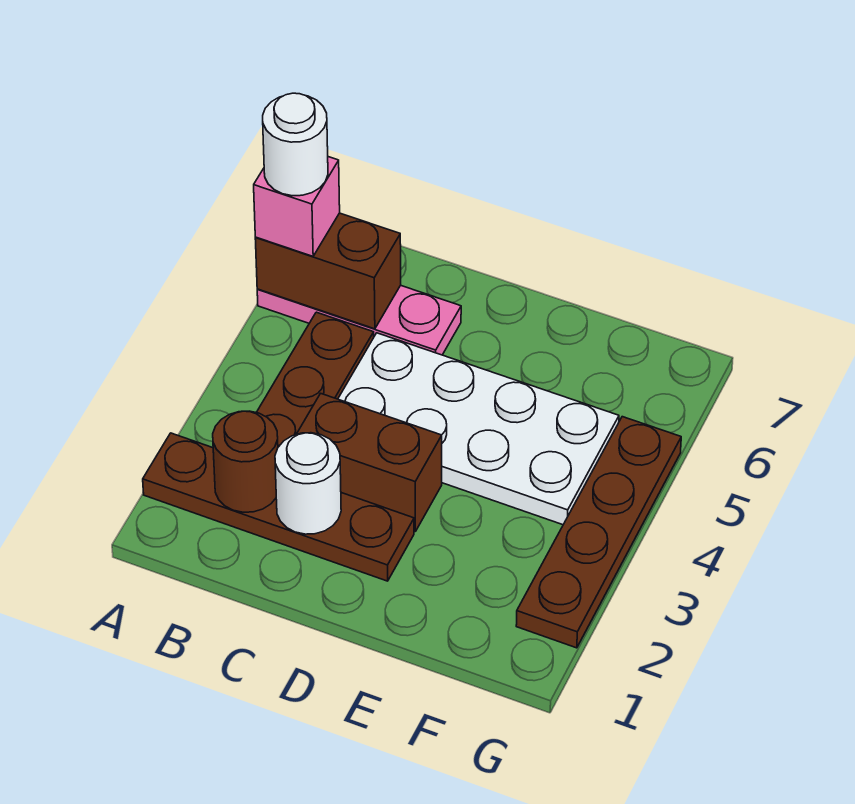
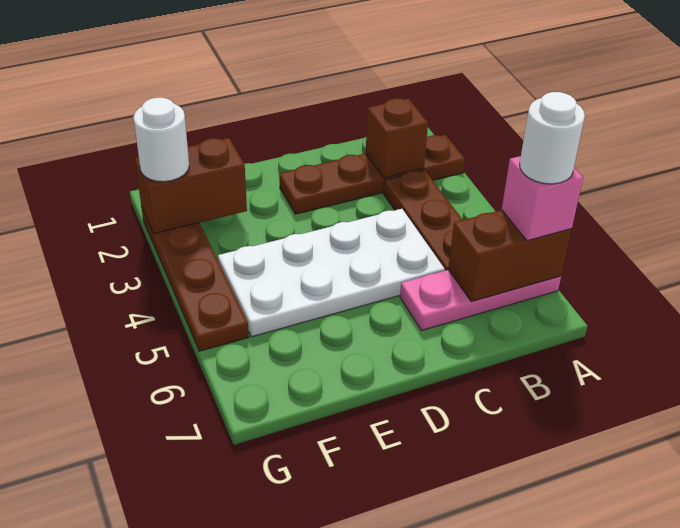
brown round brick B2 level 2 -> brown brick B2 level 2
white round brick C2 level 2 -> white round brick G2 level 3
brown brick C3:D3 level 1 -> brown brick F2:G2 level 2

